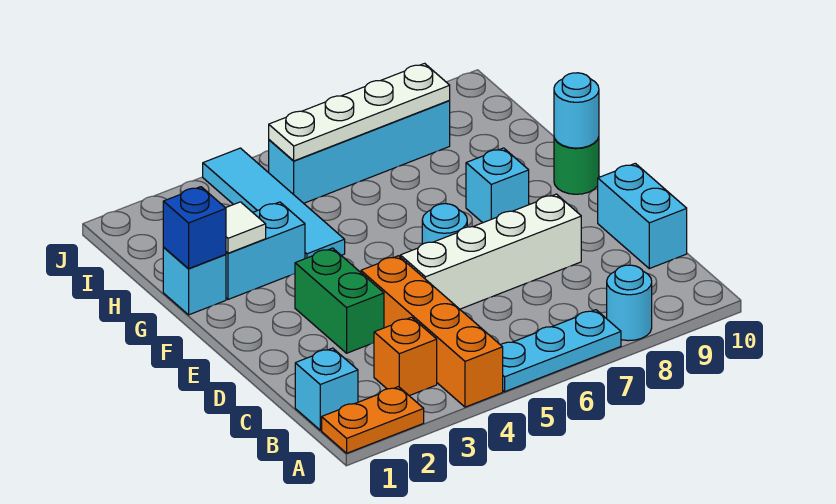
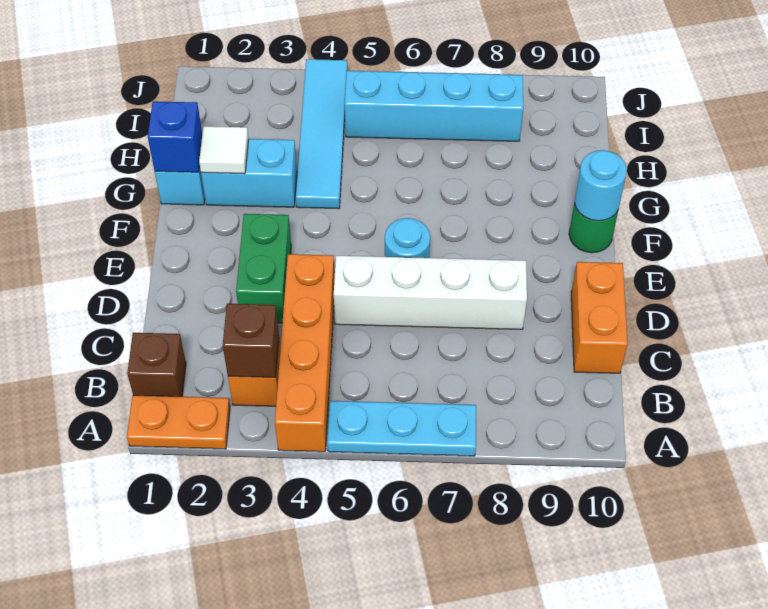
cyan round brick A8 level 1 -> none
cyan brick B1 level 1 -> brown brick B1 level 1
none -> brown brick B3 level 2
cyan brick C10:D10 level 1 -> orange brick C10:D10 level 1
cyan brick F8 level 1 -> none
white plate I5:I8 level 2 -> none

